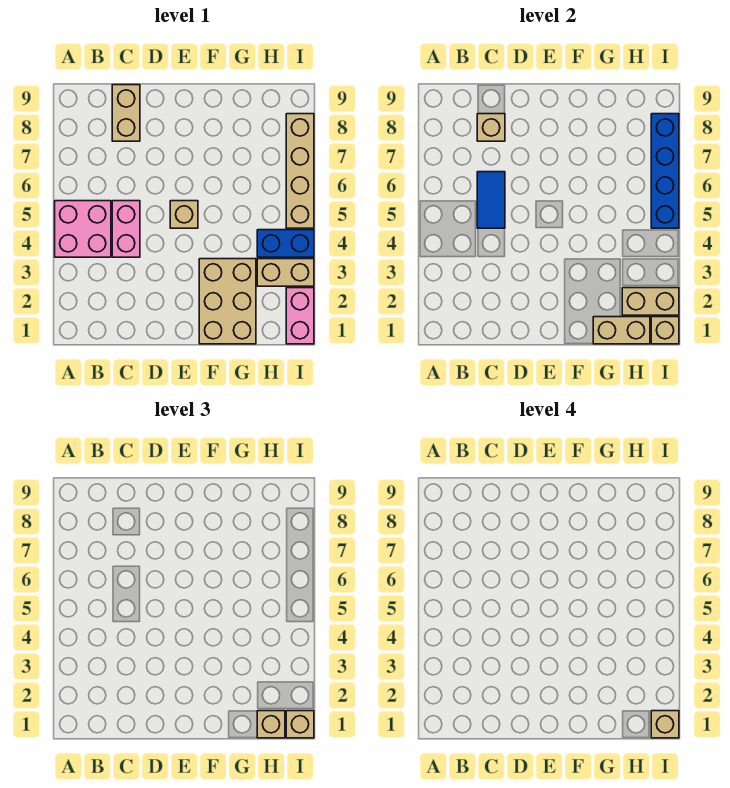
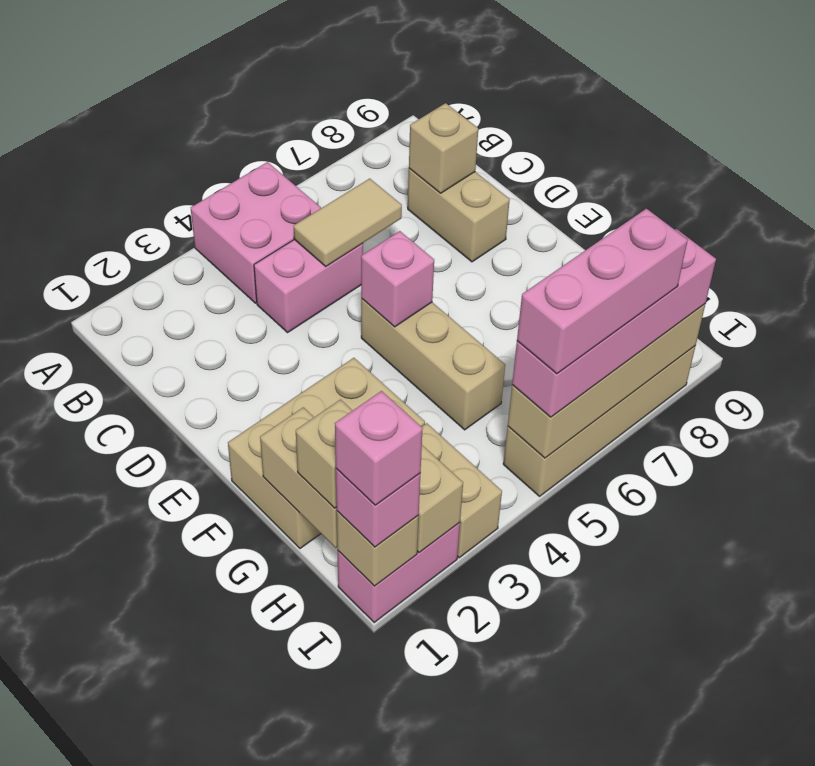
blue tile C5:C6 level 2 -> tan tile C5:C6 level 2
tan brick C8:C9 level 1 -> tan brick C8:D8 level 1
tan brick E5 level 1 -> tan brick E5:G5 level 1
none -> pink brick E5 level 2
blue brick H4:I4 level 1 -> none
tan brick I1 level 3 -> pink brick I1 level 3
tan brick I1 level 4 -> pink brick I1 level 4
blue brick I5:I8 level 2 -> tan brick I5:I8 level 2
none -> pink brick I5:I8 level 3
none -> pink brick I5:I7 level 4

